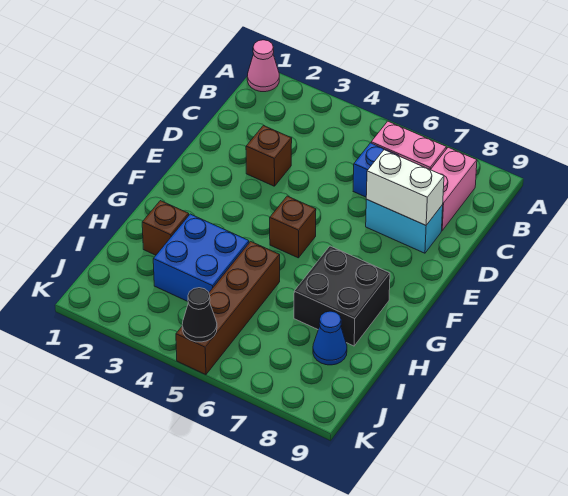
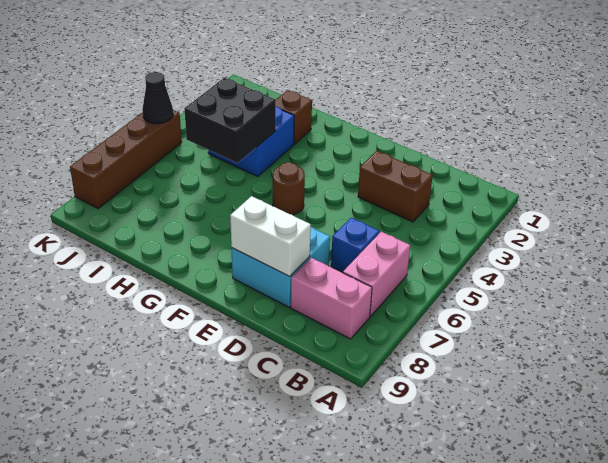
pink cone A1 level 1 -> none
brown brick D3 level 1 -> brown brick C3:D3 level 1
cyan brick D7:D8 level 1 -> cyan brick D7:E8 level 1
white brick D7:D8 level 2 -> white brick D8:E8 level 2
brown brick F5 level 1 -> brown round brick F5 level 1
black brick G7:H8 level 1 -> black brick H4:I5 level 2
brown brick H5:K5 level 1 -> brown brick K5:K8 level 1
blue cone I8 level 1 -> none

